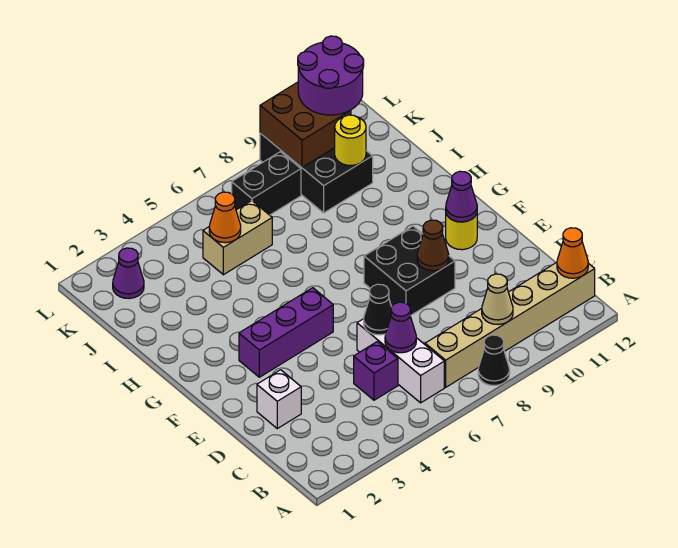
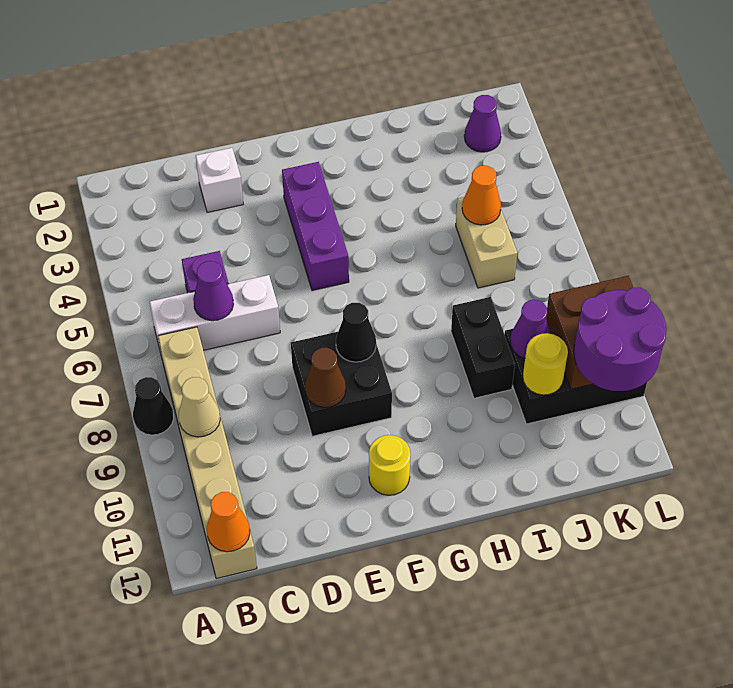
black cone D6 level 2 -> black cone F8 level 2
purple cone F11 level 2 -> purple cone J9 level 2
black brick K7:K8 level 1 -> black brick I8:I9 level 1

